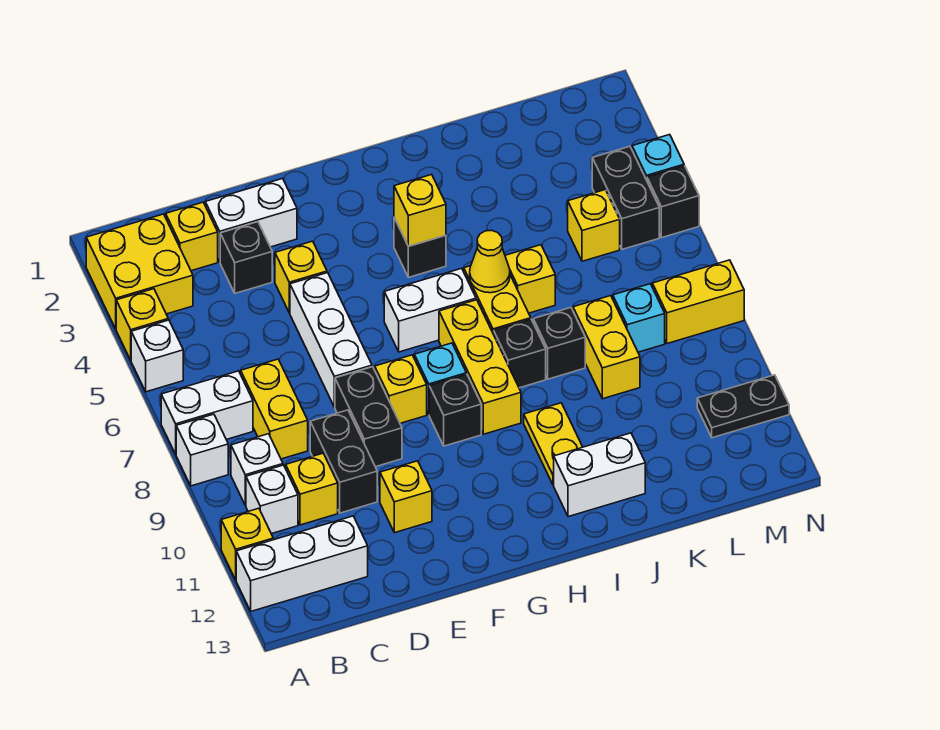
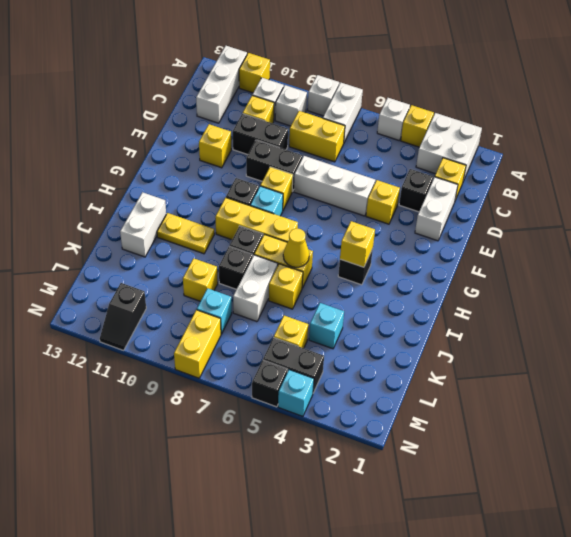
yellow brick A2:B3 level 1 -> white brick A2:B3 level 1
white brick G6:H6 level 1 -> white brick J7:K7 level 1
none -> cyan brick K4 level 1
yellow brick K8:K9 level 1 -> yellow brick K9 level 1
black plate M11:N11 level 1 -> black slope M11:N11 level 1 top M

